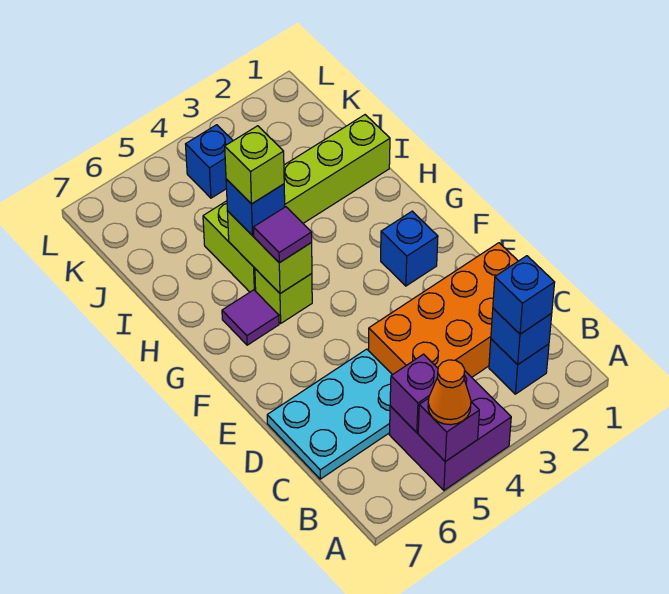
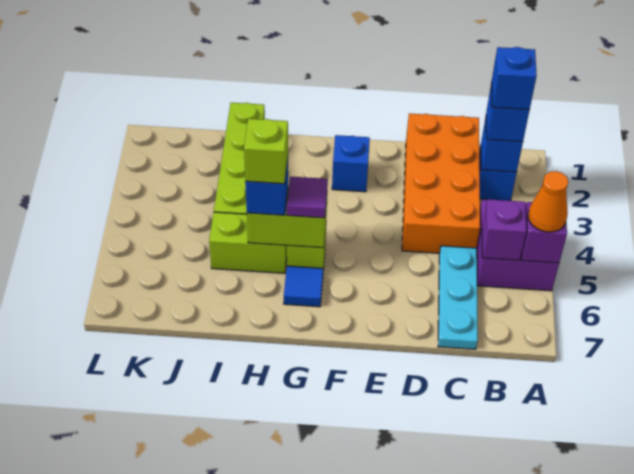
cyan plate C5:D7 level 1 -> cyan plate C5:C7 level 1
purple tile G6 level 1 -> blue tile G6 level 1
blue brick K4 level 1 -> blue brick B2 level 4

